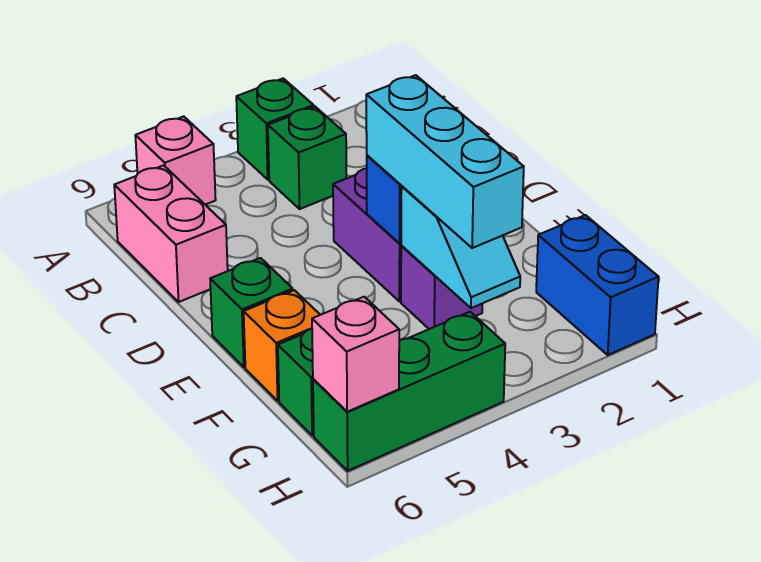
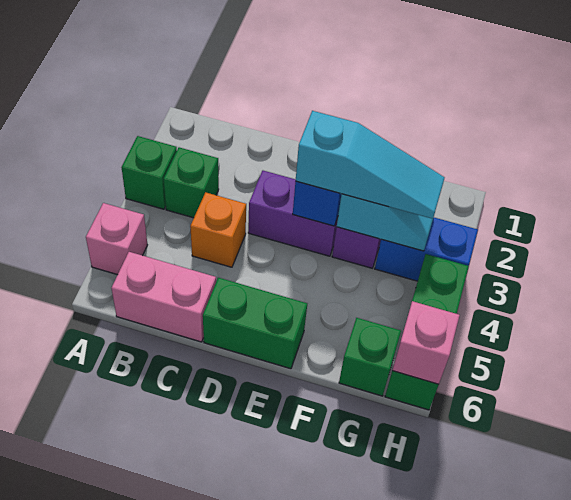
cyan brick E3:G3 level 3 -> cyan slope E3:G3 level 3 top E
green brick E6 level 1 -> green brick D6:E6 level 1
orange brick F6 level 1 -> orange brick C4 level 1
blue brick G1:H1 level 1 -> blue brick G3:H3 level 1

